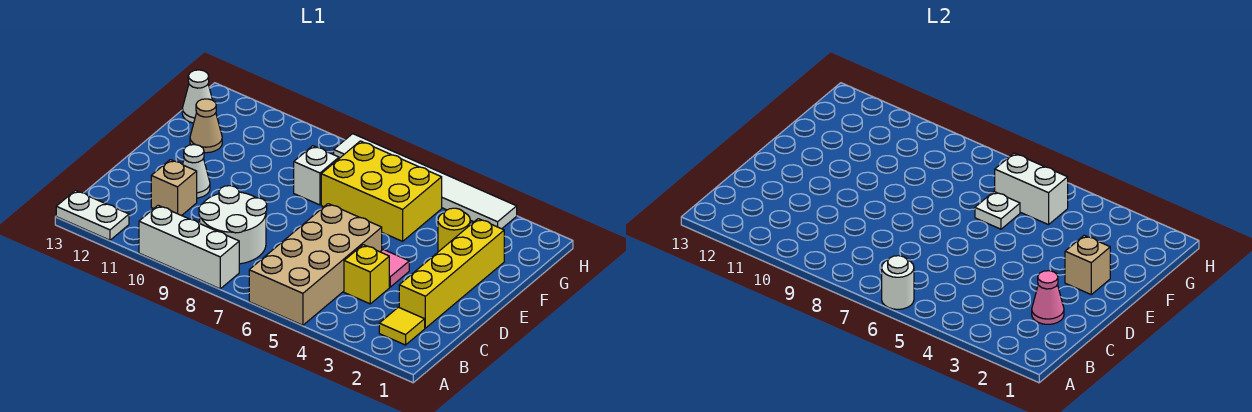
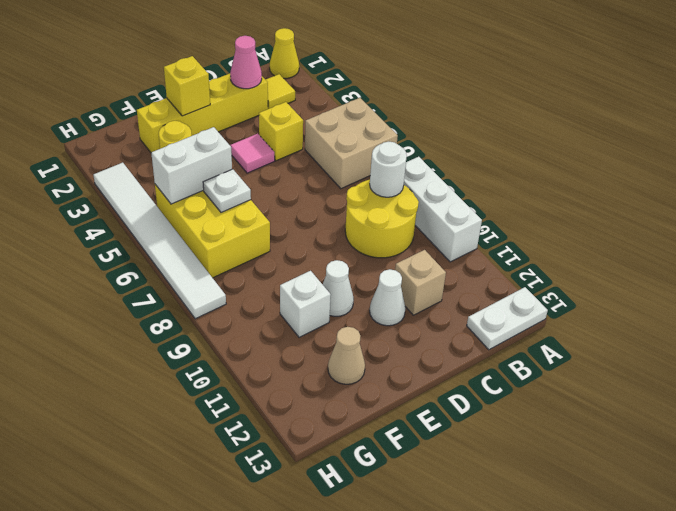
none -> yellow cone A1 level 1
tan brick A5:D6 level 1 -> tan brick A5:B6 level 1
white round brick A6 level 2 -> white round brick B8 level 2
white plate A12:A13 level 1 -> white plate A13:B13 level 1
white round brick B8:C9 level 1 -> yellow round brick B8:C9 level 1
tan brick E2 level 2 -> yellow brick E2 level 2
white brick F8 level 1 -> white brick F10 level 1
white brick G5:G6 level 2 -> white brick F5:G5 level 2
white cone G13 level 1 -> white cone E10 level 1

